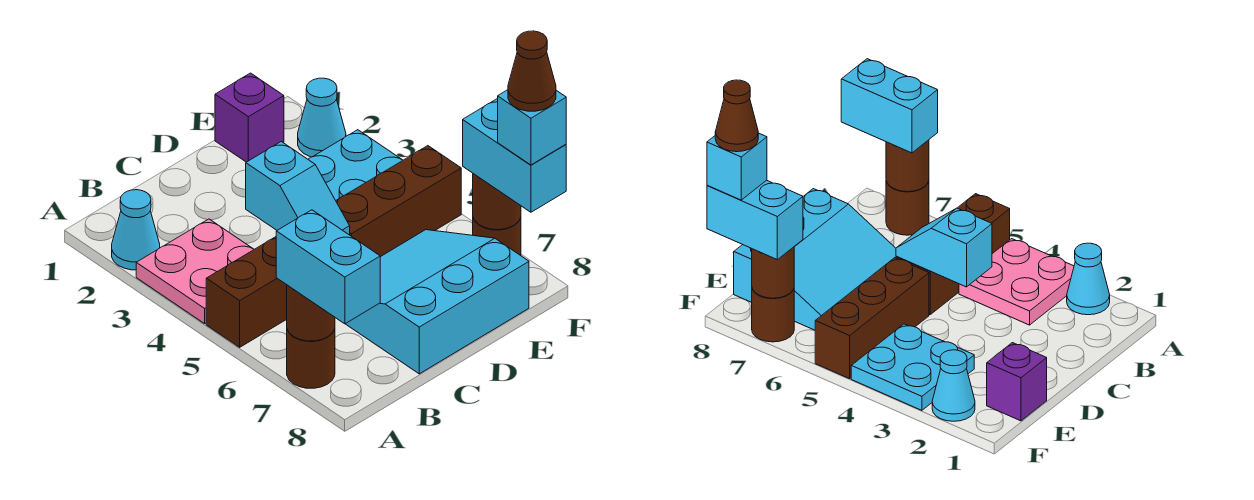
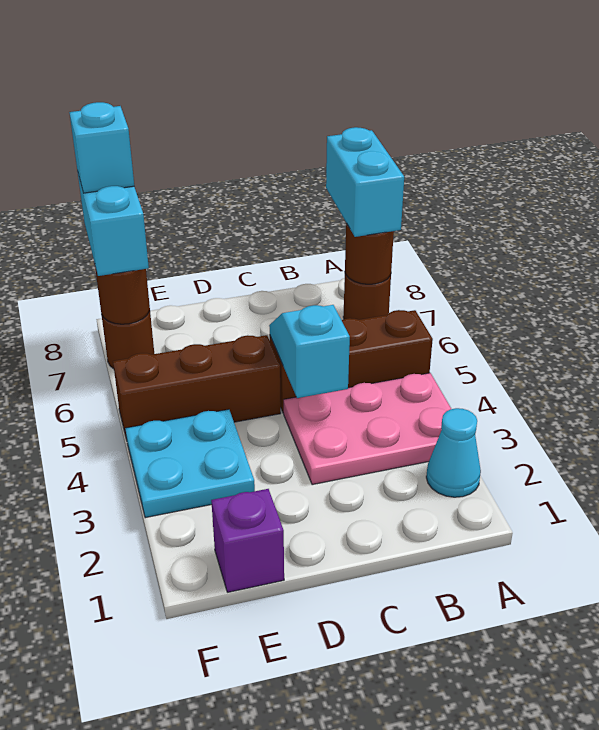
pink plate A3:B4 level 1 -> pink plate A3:C4 level 1
cyan slope C6:E8 level 1 top 8 -> none
cyan cone F2 level 1 -> none
brown cone F8 level 5 -> none

